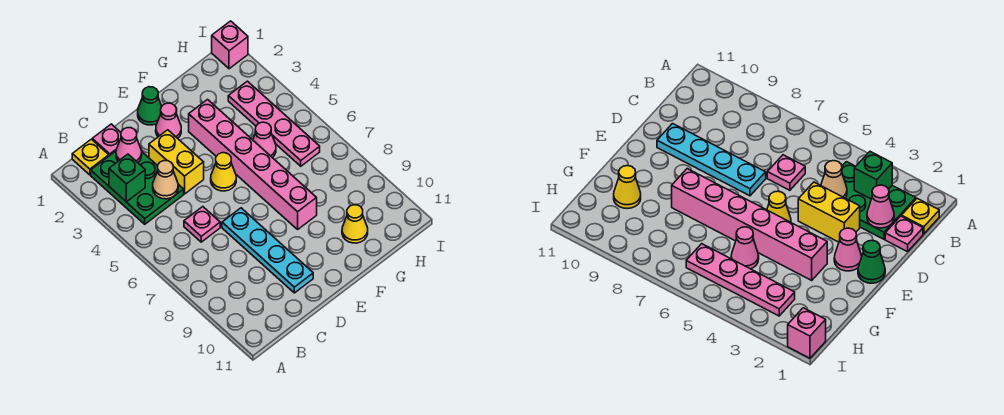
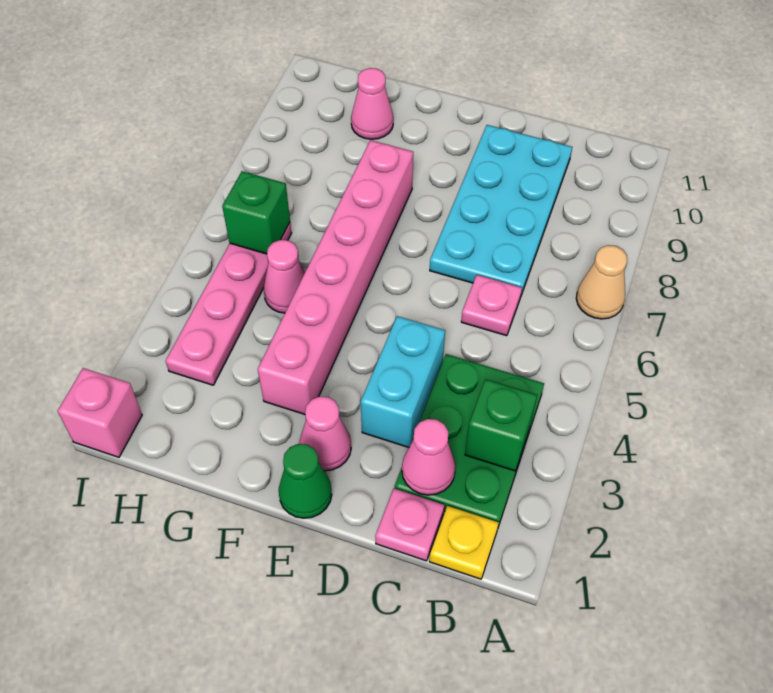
tan cone C4 level 2 -> tan cone A7 level 1
yellow brick D3:D4 level 1 -> cyan brick D3:D4 level 1
cyan plate D7:D10 level 1 -> cyan plate C7:D10 level 1
yellow cone E5 level 1 -> none
yellow cone G10 level 1 -> pink cone G10 level 1
none -> green brick H6 level 2

